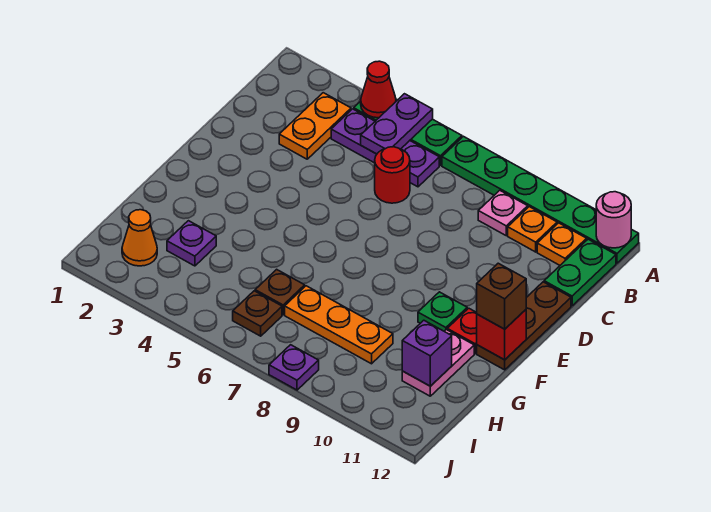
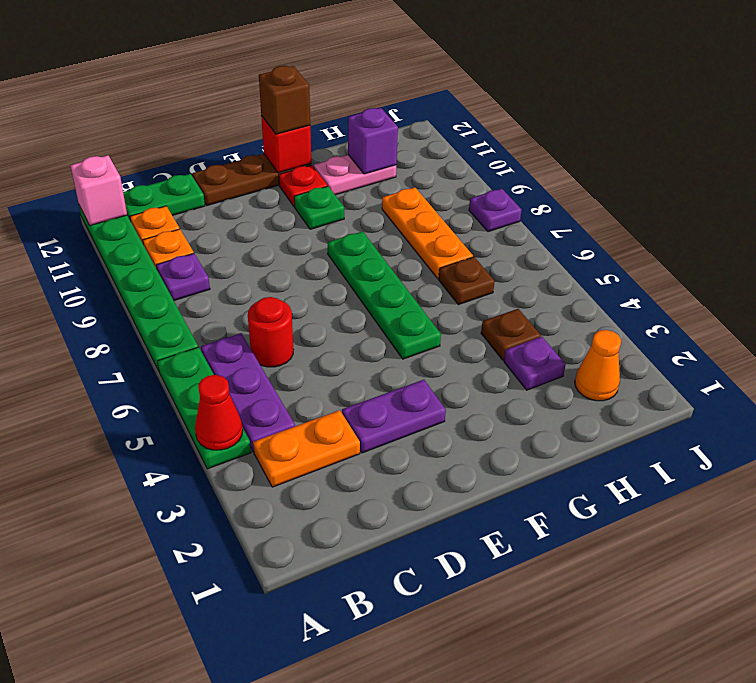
purple plate A5:B5 level 2 -> purple plate D3:E3 level 1
pink round brick A12 level 2 -> pink brick A12 level 2
pink plate B9 level 1 -> purple plate B9 level 1
none -> green plate F5:F8 level 1
brown plate I6 level 1 -> brown plate H4 level 1

